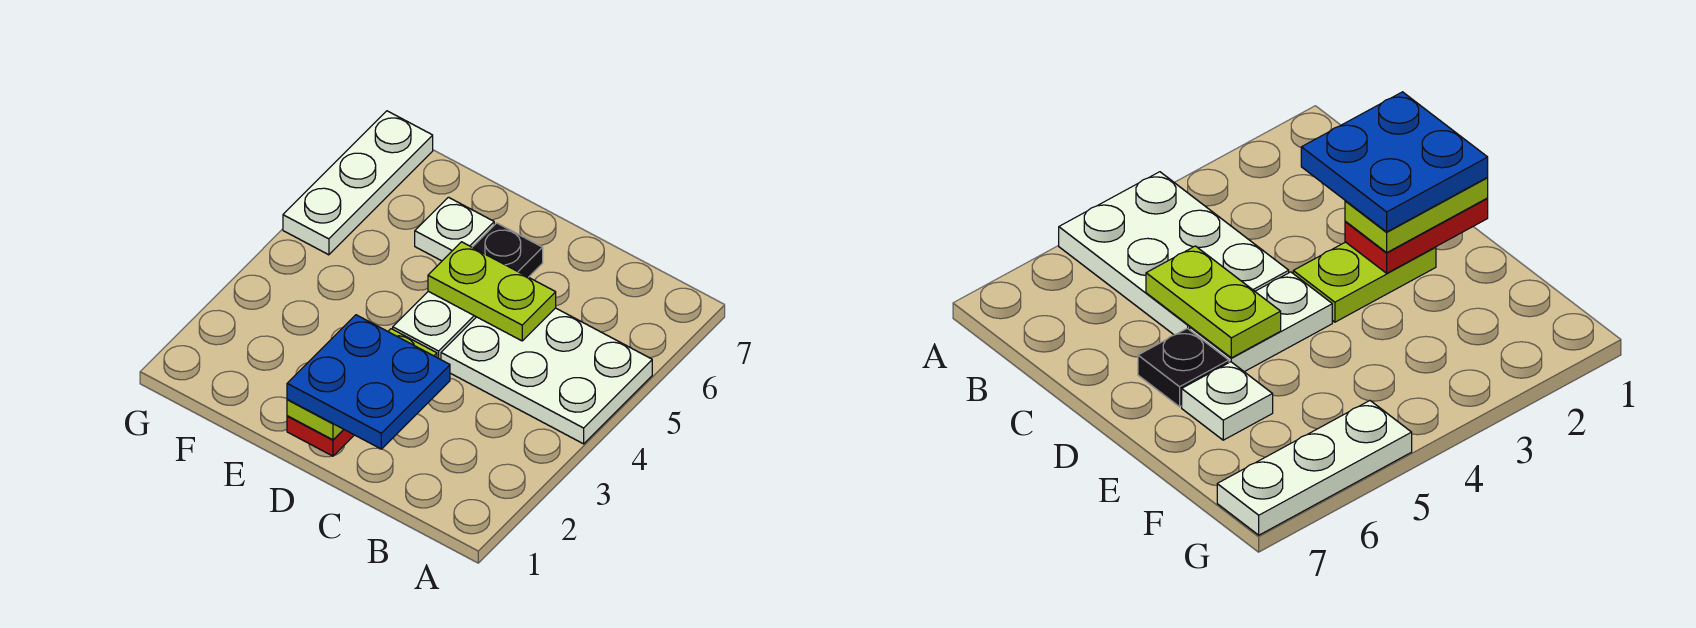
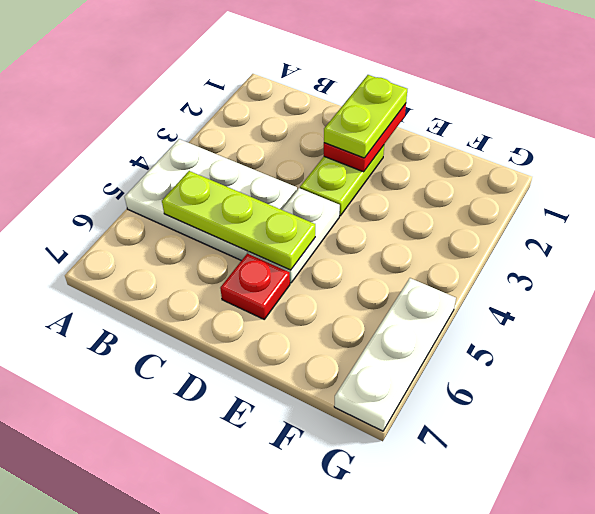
blue plate C1:D2 level 4 -> none
lime plate C5:D5 level 2 -> lime plate B5:D5 level 2
black plate D6 level 1 -> red plate D6 level 1
white plate E6 level 1 -> none

